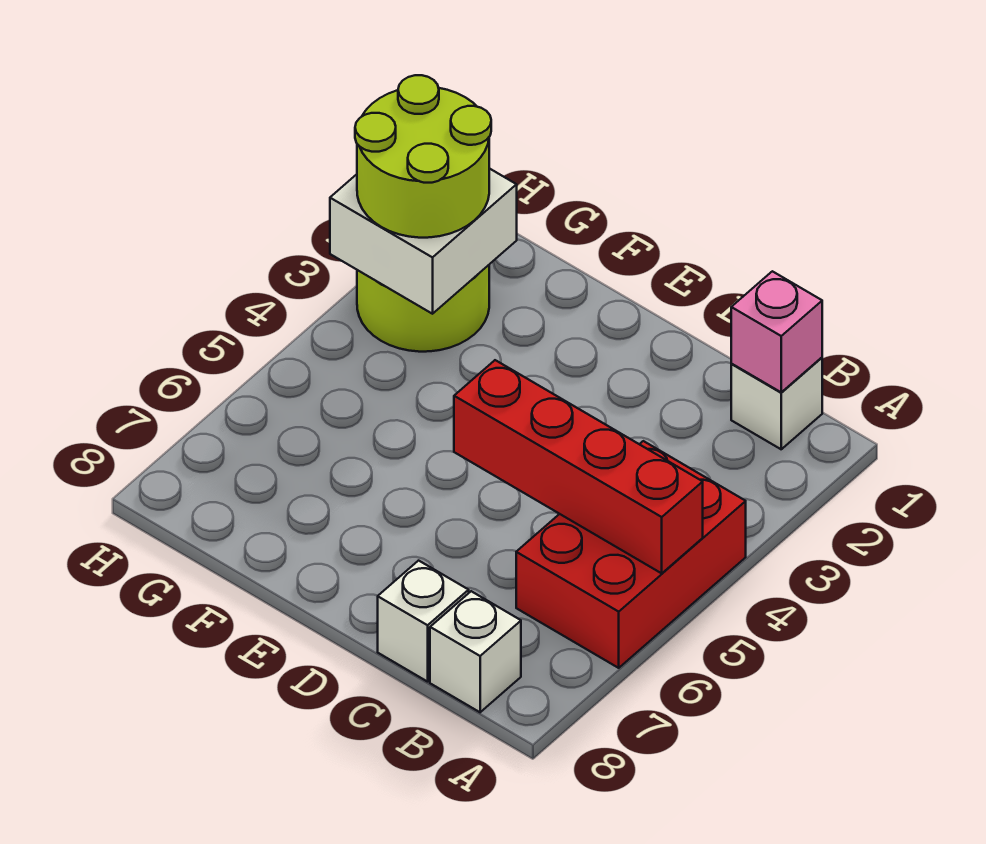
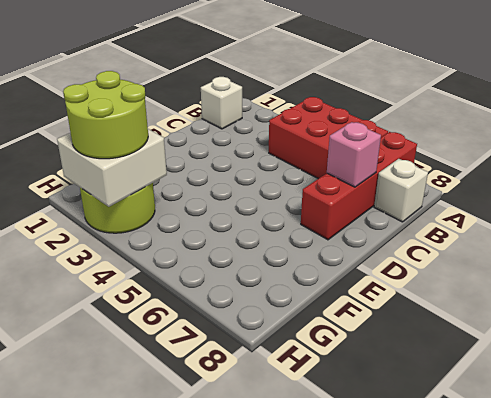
red brick A5:D5 level 2 -> red brick A7:D7 level 1
pink brick B1 level 2 -> pink brick C7 level 2
white brick C8 level 1 -> none

